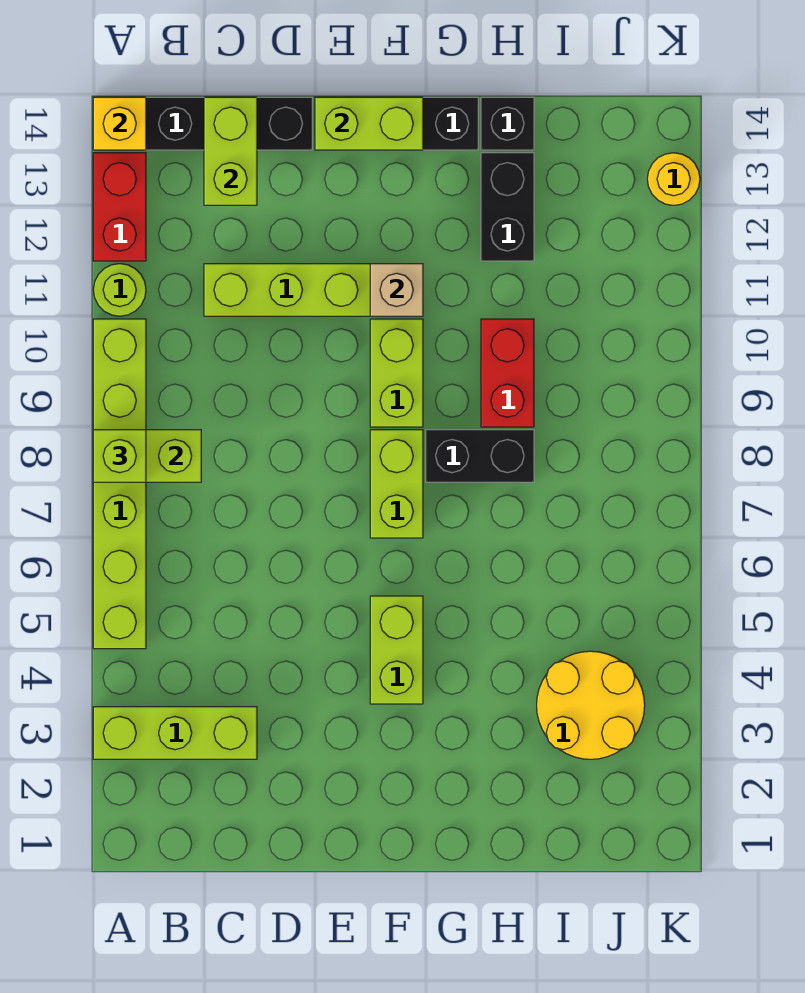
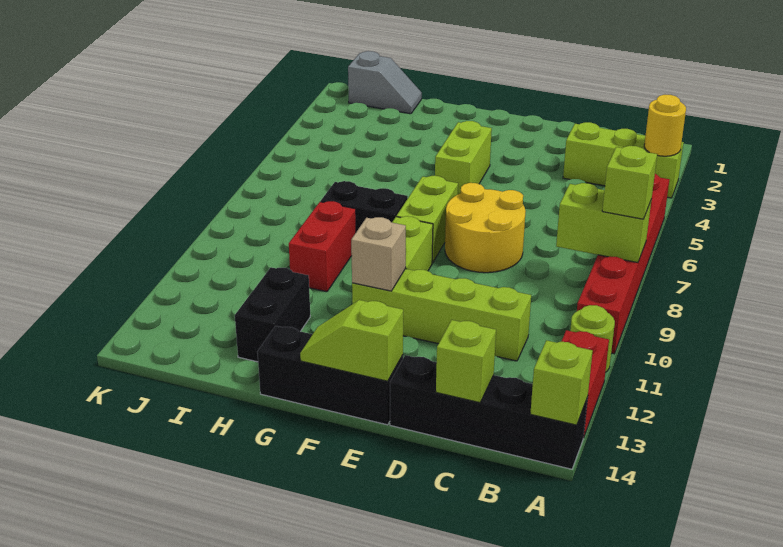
lime brick A5:A10 level 1 -> red brick A5:A10 level 1
yellow brick A14 level 2 -> lime brick A14 level 2
lime brick C13:C14 level 2 -> lime brick C14 level 2
lime brick E14:F14 level 2 -> lime slope E14:F14 level 2 top E
black brick H14 level 1 -> none
none -> grey slope I1:J1 level 1 top J
yellow round brick I3:J4 level 1 -> yellow round brick D7:E8 level 1
yellow round brick K13 level 1 -> yellow round brick A3 level 2

